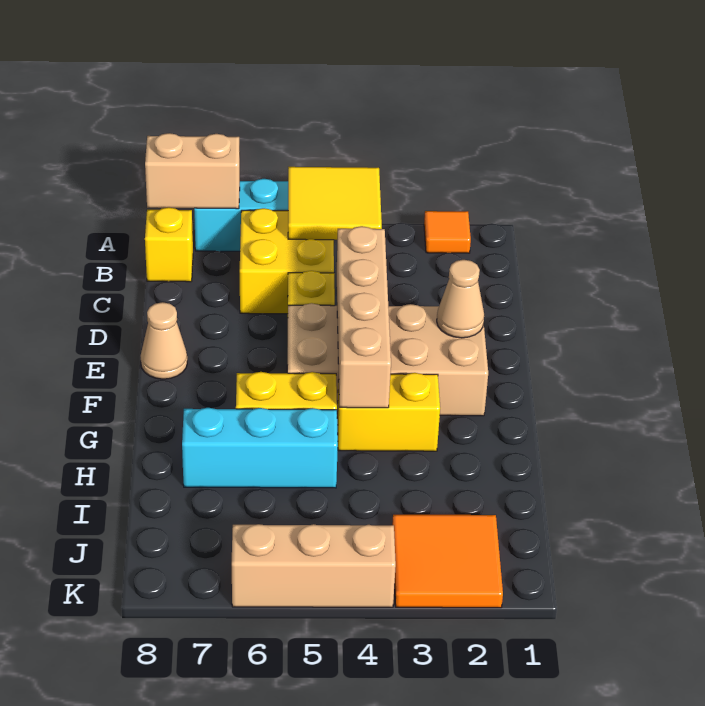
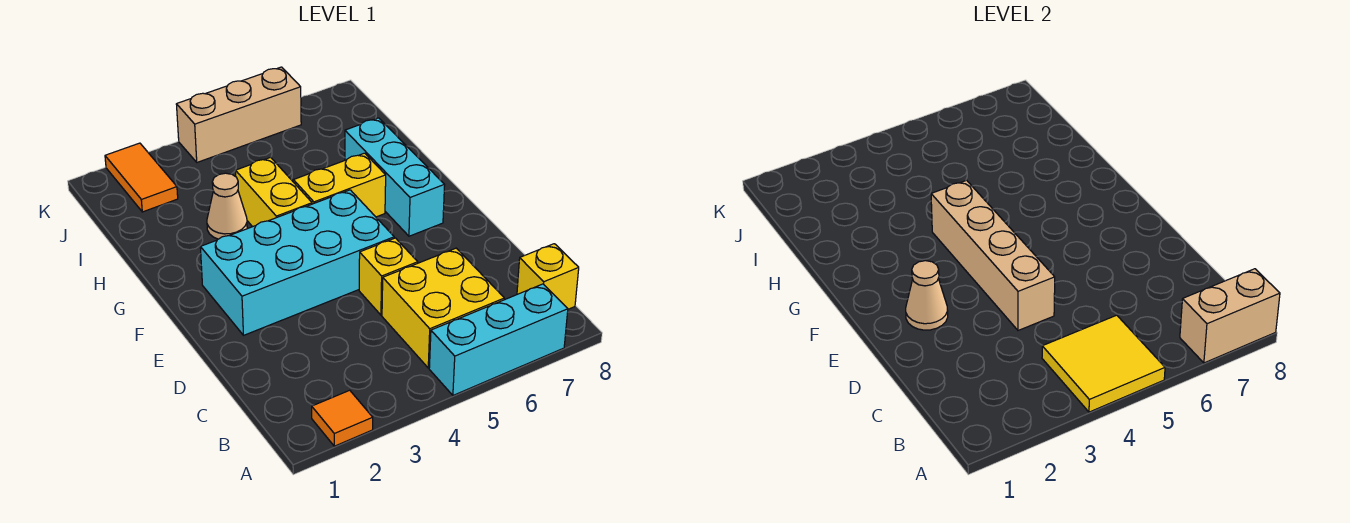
tan brick E2:F5 level 1 -> cyan brick E2:F5 level 1
tan cone E8 level 1 -> tan cone H3 level 1
yellow brick G3:G4 level 1 -> yellow brick G4:H4 level 1
cyan brick H5:H7 level 1 -> cyan brick F7:H7 level 1
orange tile J2:K3 level 1 -> orange tile J2:K2 level 1

